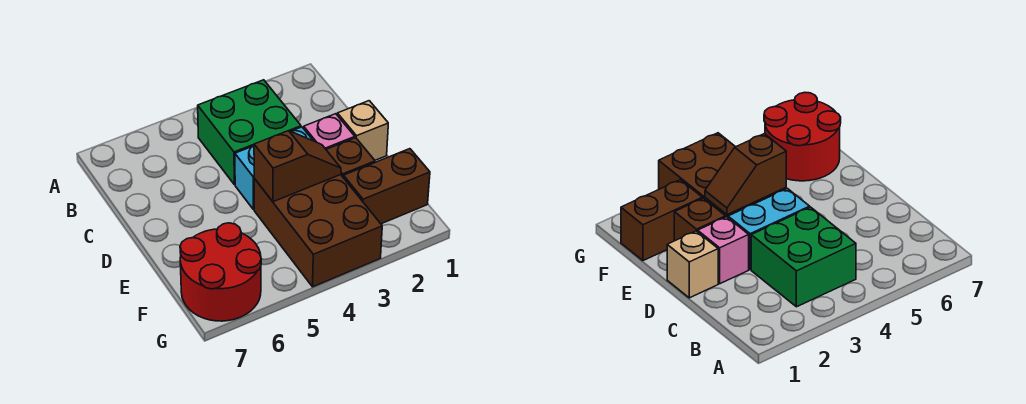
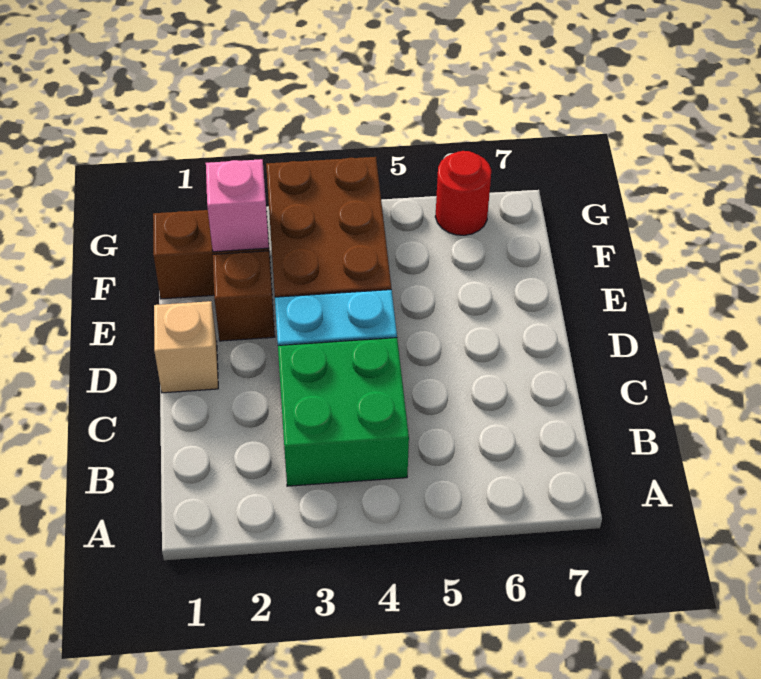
pink brick D2 level 1 -> pink brick F2 level 2
brown slope E3:E4 level 2 top 4 -> none
red round brick F6:G7 level 1 -> red round brick G6 level 1

